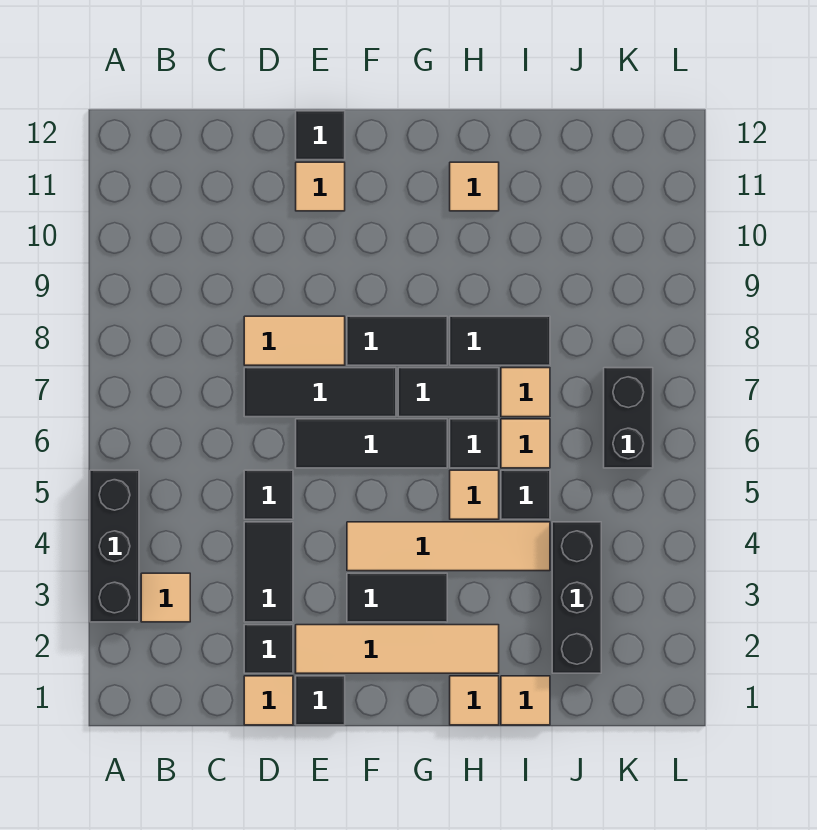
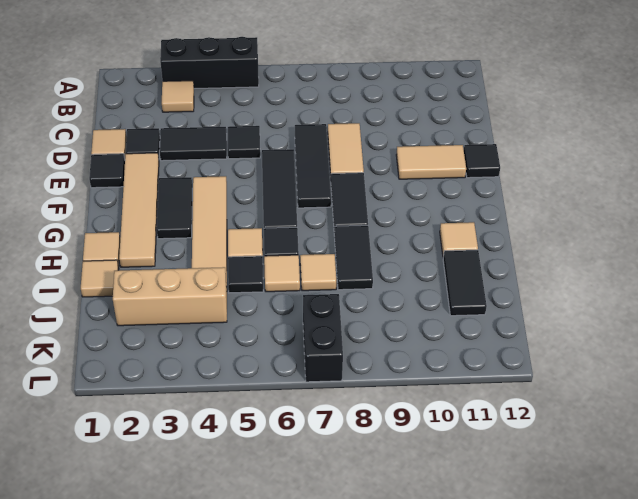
tan tile E11 level 1 -> tan tile E10:E11 level 1
black tile G7:H7 level 1 -> black tile I11:J11 level 1
black brick J2:J4 level 1 -> tan brick J2:J4 level 1
black brick K6:K7 level 1 -> black brick K7:L7 level 1

